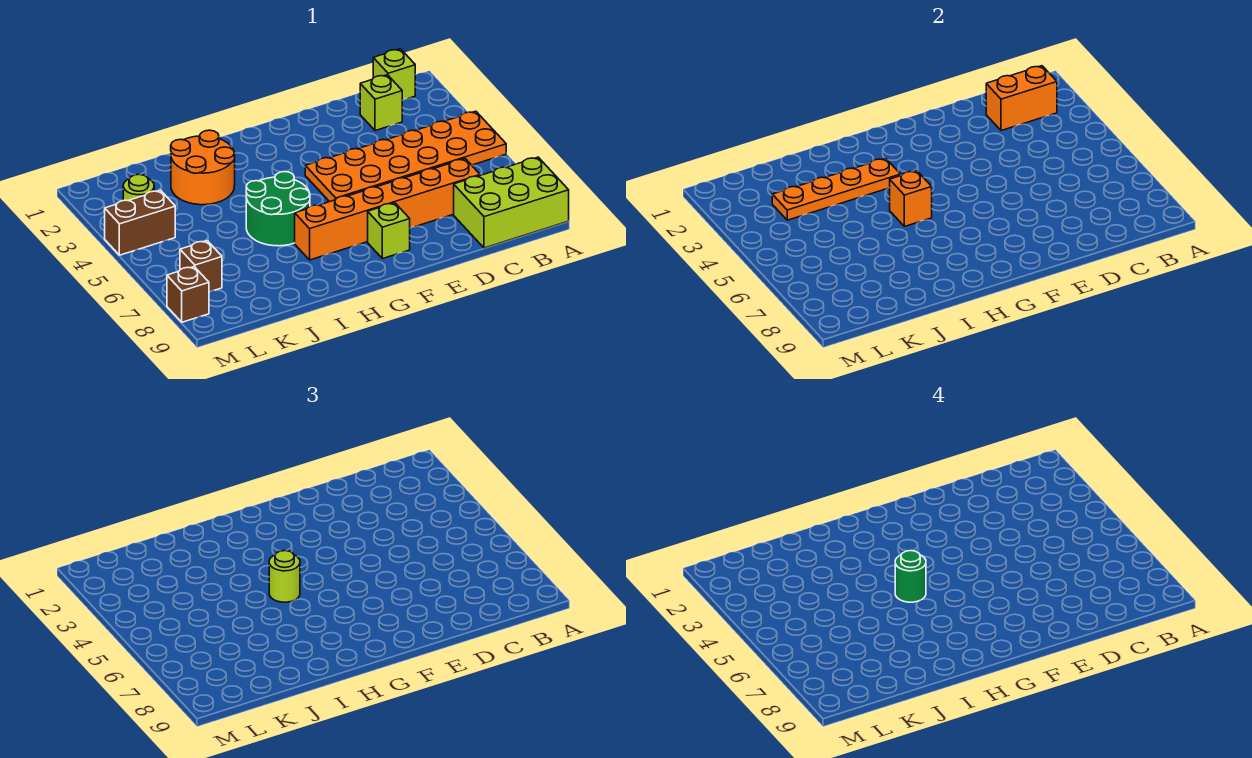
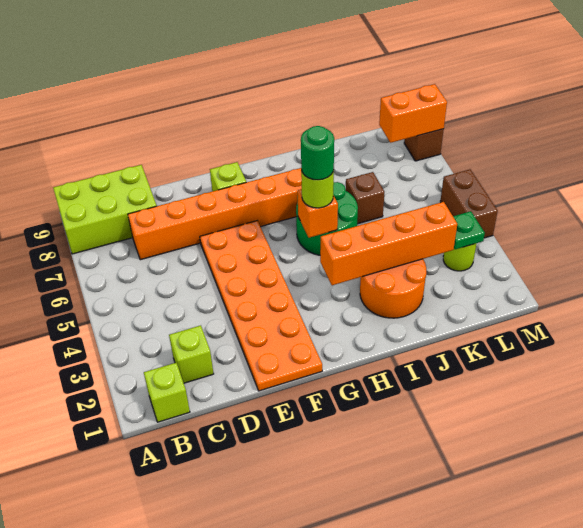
orange plate A4:F5 level 1 -> orange plate E1:F6 level 1
orange brick B2:C2 level 2 -> orange brick L8:M8 level 2
orange plate H3:K3 level 2 -> orange brick H3:K3 level 2
none -> green plate L3 level 2
brown brick L4:M4 level 1 -> brown brick M4:M5 level 1
brown brick L7 level 1 -> brown brick J6 level 1

